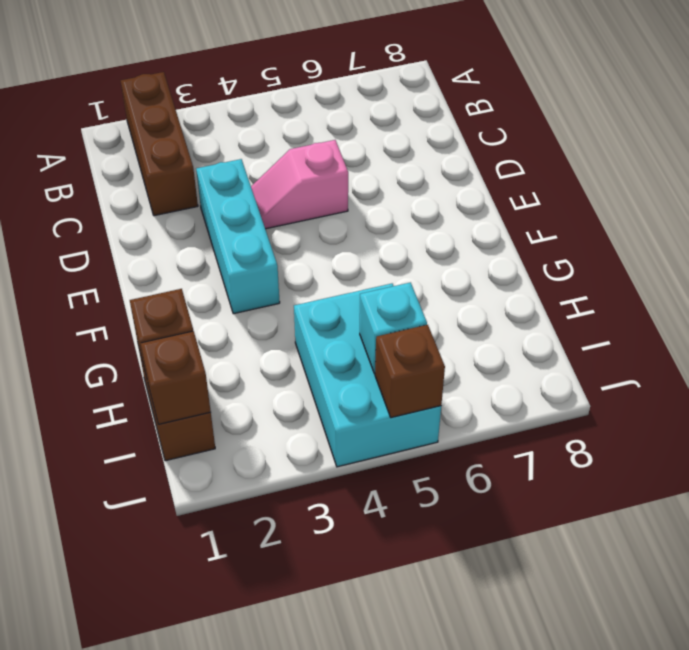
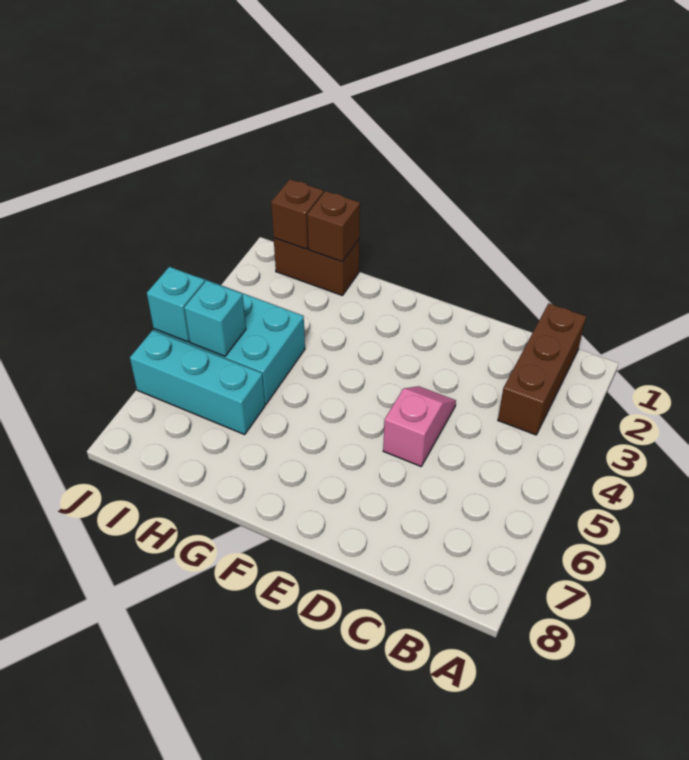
brown brick A2:C2 level 1 -> brown brick B1:B3 level 1
cyan brick D3:F3 level 1 -> cyan brick H6:J6 level 1
brown brick J5 level 2 -> cyan brick J5 level 2

